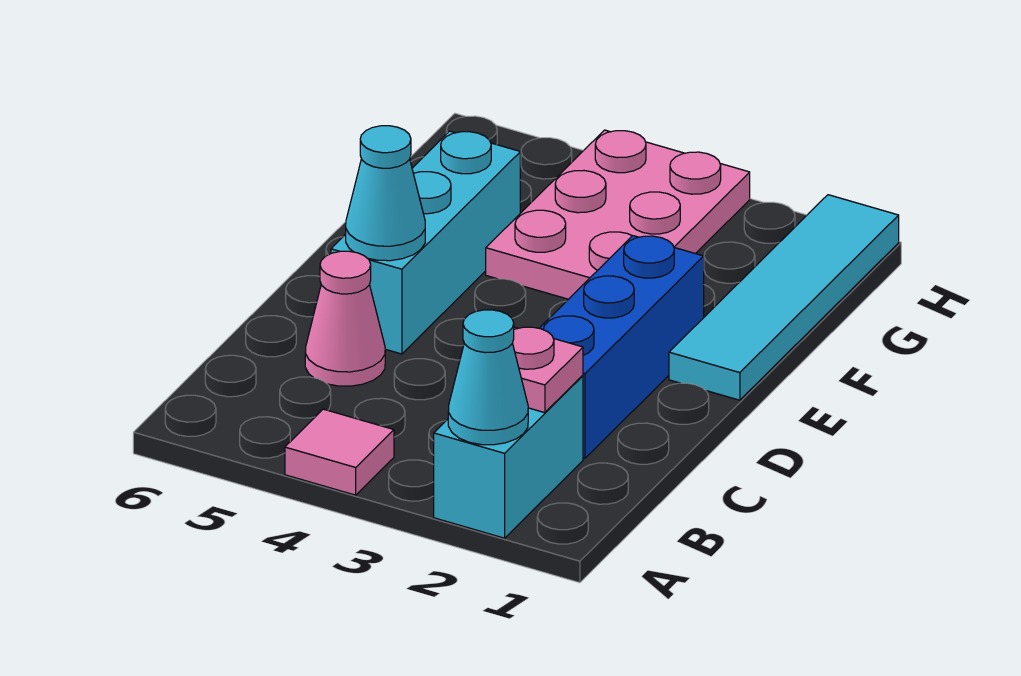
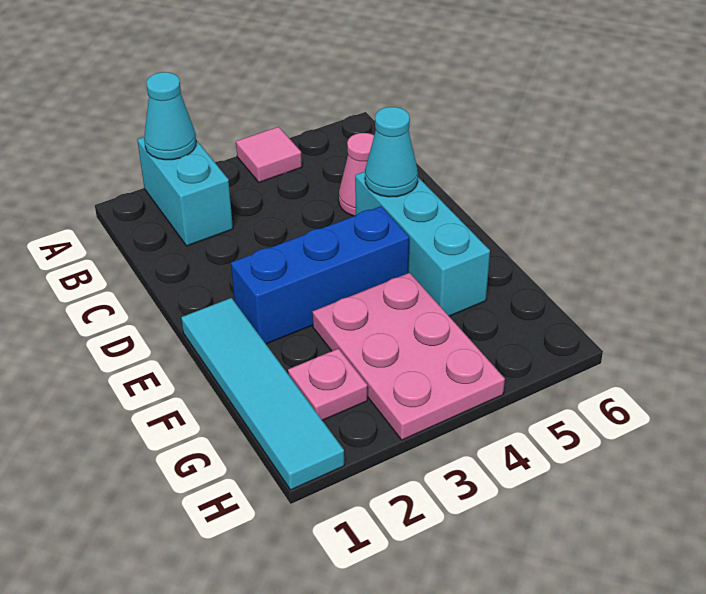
pink plate B2 level 2 -> pink plate G2 level 1
blue brick C2:E2 level 1 -> blue brick E2:E4 level 1

